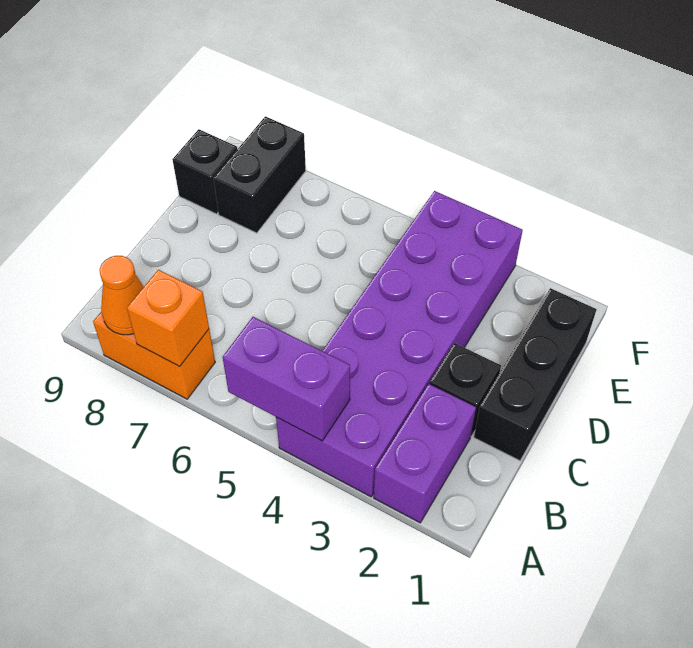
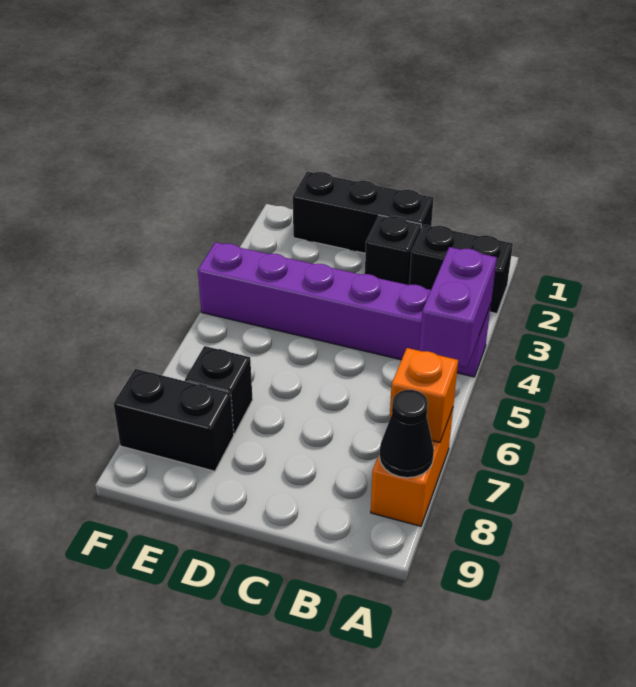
purple brick A2:B2 level 1 -> black brick A2:B2 level 1
purple brick A3:F4 level 1 -> purple brick A4:F4 level 1
orange cone A8 level 2 -> black cone A8 level 2
black brick E9 level 1 -> black brick E7 level 1

